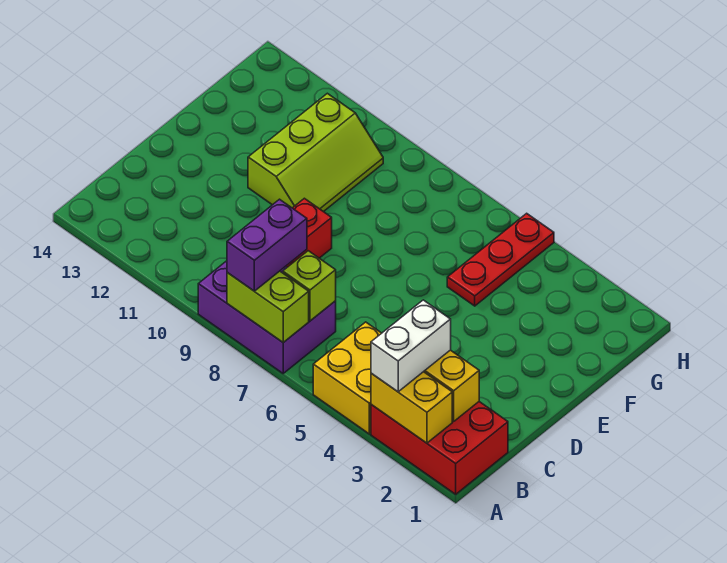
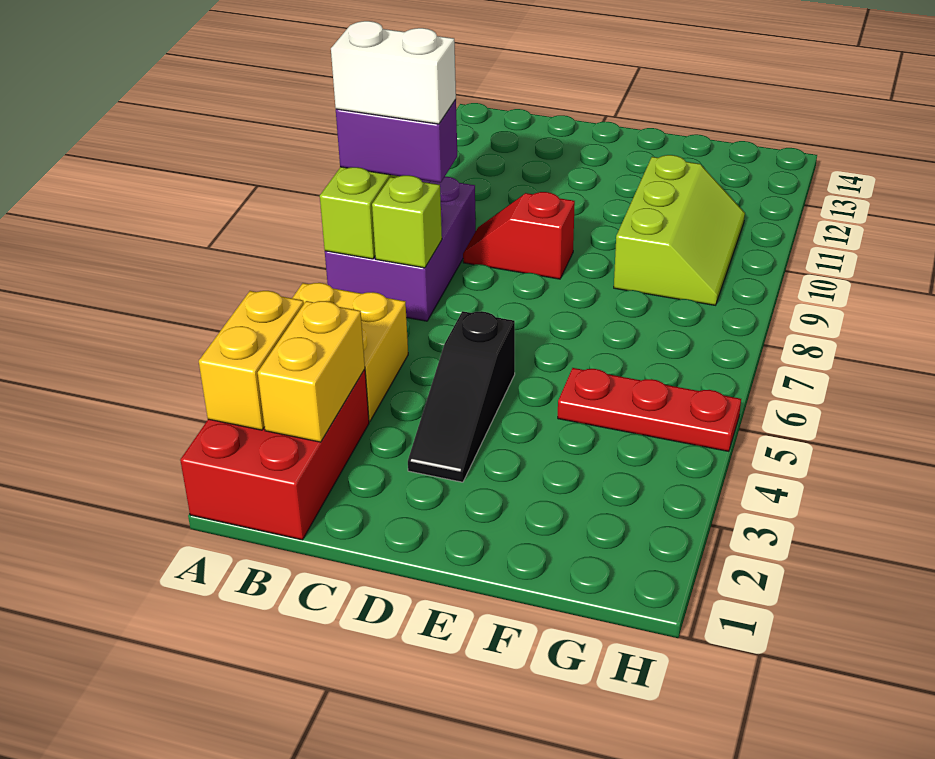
white brick A3:B3 level 3 -> white brick A8:B8 level 4
none -> black slope D3:D5 level 1 top 5
lime slope E10:G11 level 1 top 11 -> lime slope F9:G11 level 1 top F

